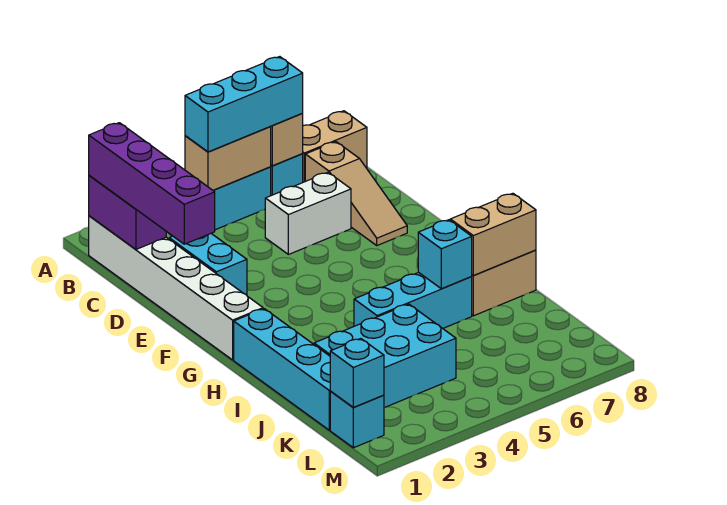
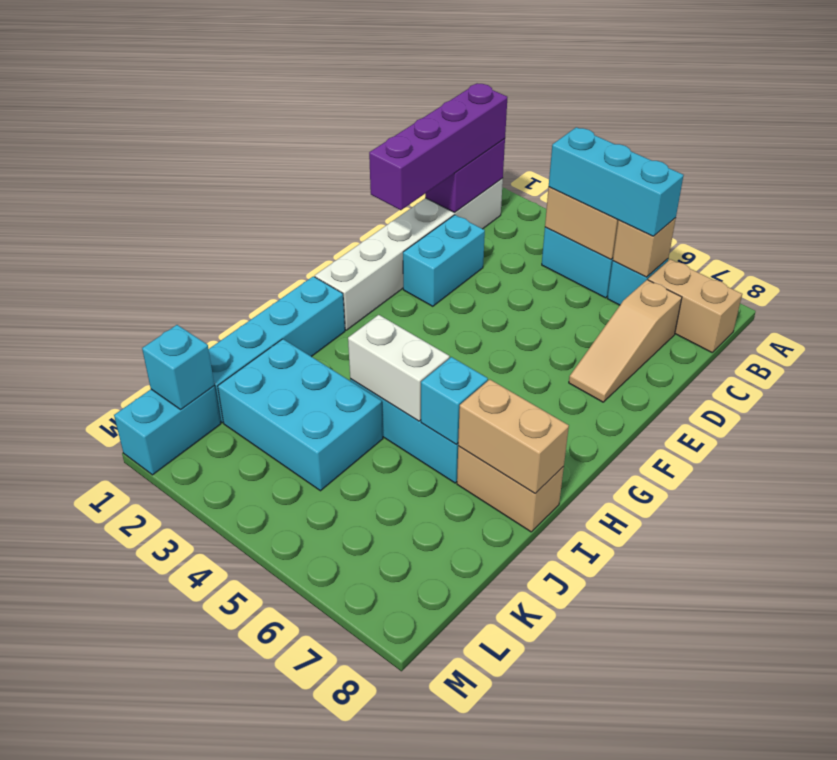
white brick D5:D6 level 1 -> white brick I4:I5 level 2
cyan brick L1 level 1 -> cyan brick L1:M1 level 1

